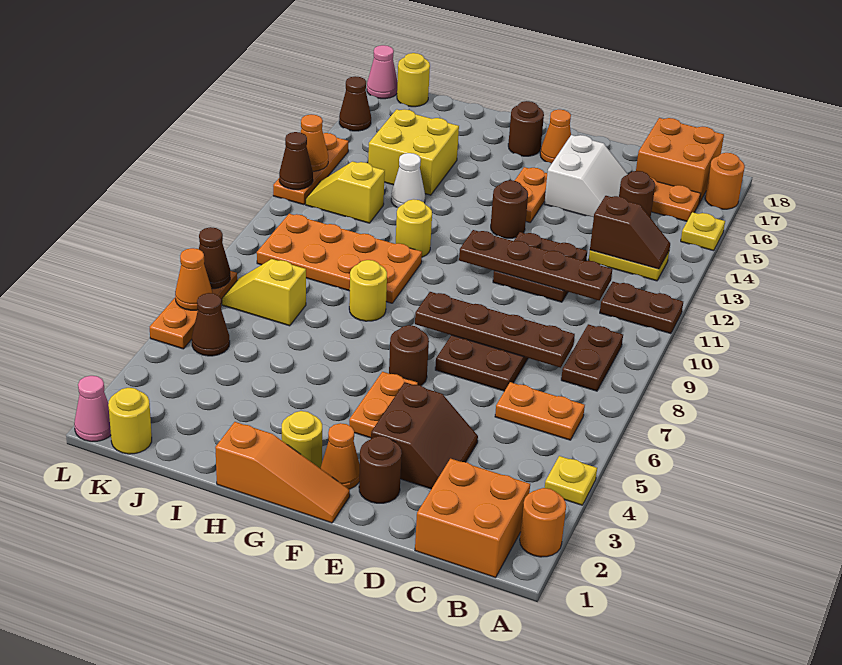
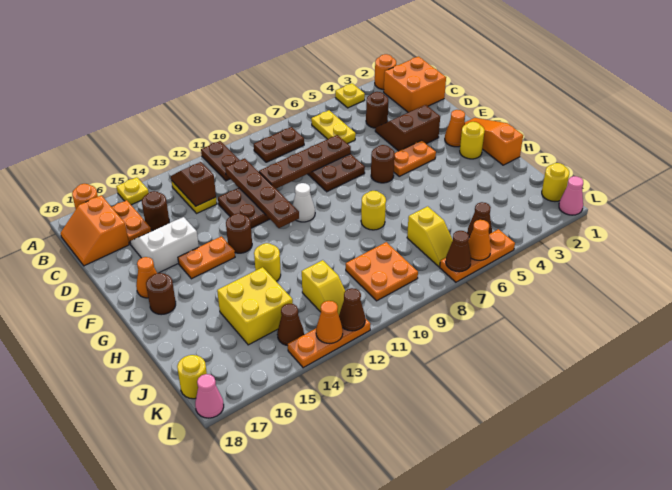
orange plate B6:C6 level 1 -> yellow plate B6:C6 level 1
orange brick B17:C18 level 1 -> orange slope B17:C18 level 1 top 17
brown plate C8:F8 level 2 -> brown plate D7:D10 level 2
brown round brick E2 level 1 -> brown round brick C4 level 1
orange plate H9:K10 level 1 -> orange plate J9:K10 level 1
yellow round brick H11 level 1 -> yellow round brick H13 level 1
white cone I13 level 1 -> white cone F10 level 1
brown cone L16 level 1 -> brown cone K14 level 1

